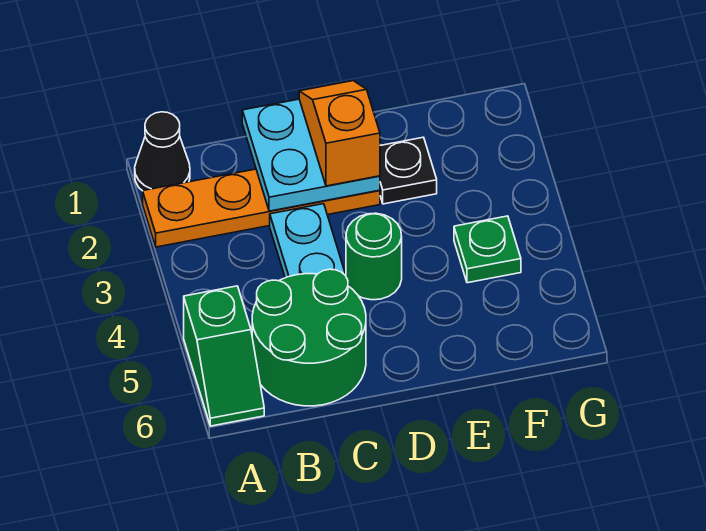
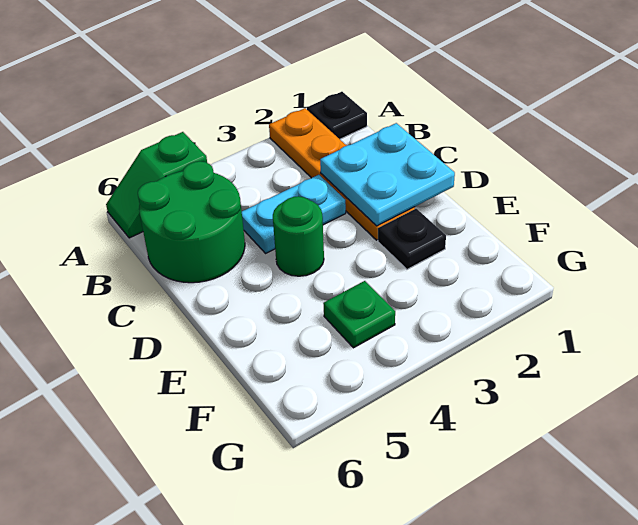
black cone A1 level 1 -> black plate A1 level 1
orange slope D1:D2 level 3 top 2 -> none

